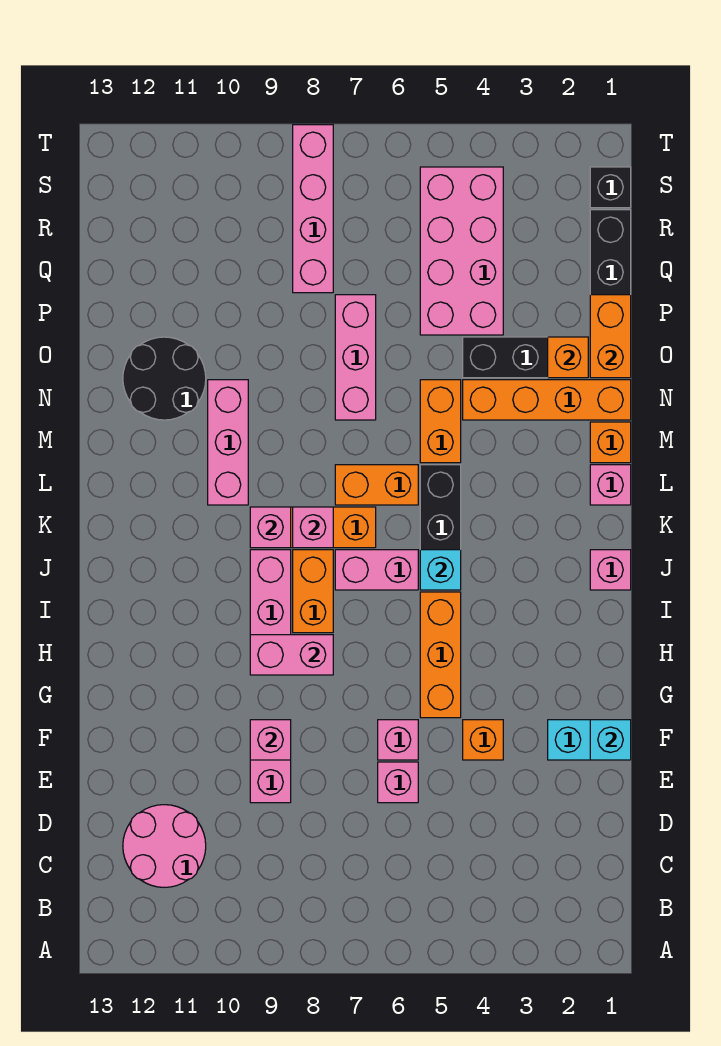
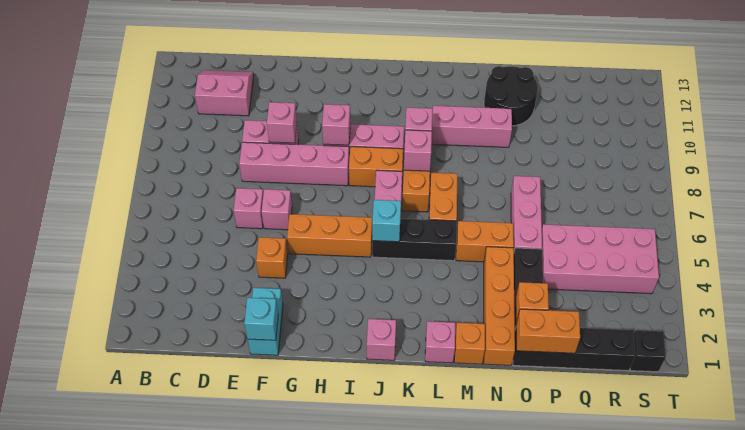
pink round brick C11:D12 level 1 -> pink slope C11:D12 level 1 top 11
pink brick H8:H9 level 2 -> pink brick H9 level 2
pink brick N7:P7 level 1 -> pink brick O5:O7 level 1
pink brick Q8:T8 level 1 -> pink brick E8:H8 level 1

